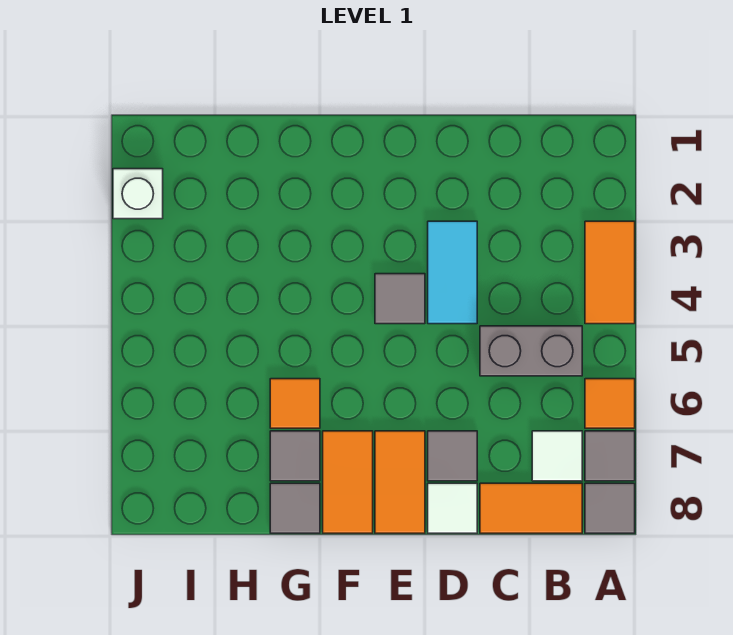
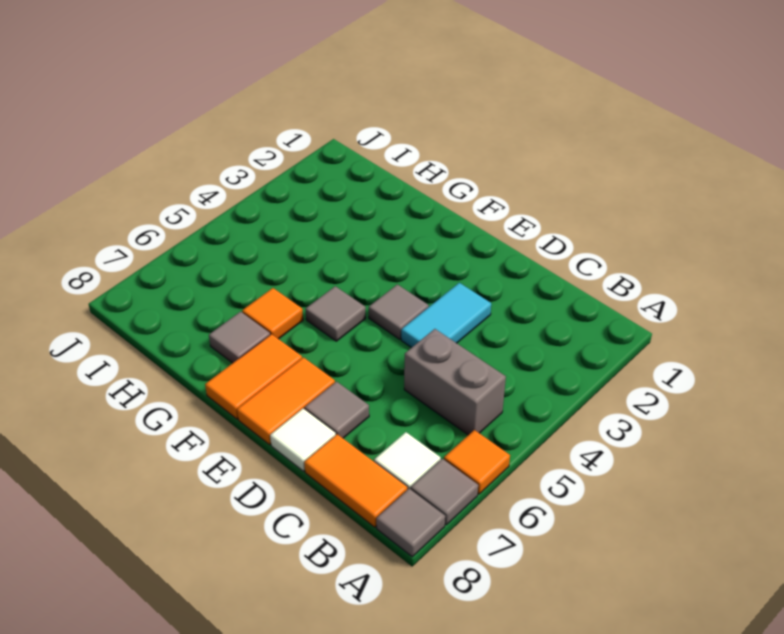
orange tile A3:A4 level 1 -> none
grey tile G8 level 1 -> grey tile F5 level 1
white brick J2 level 1 -> none

